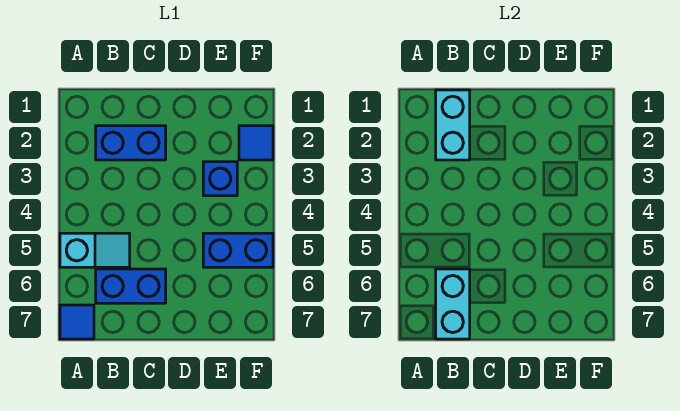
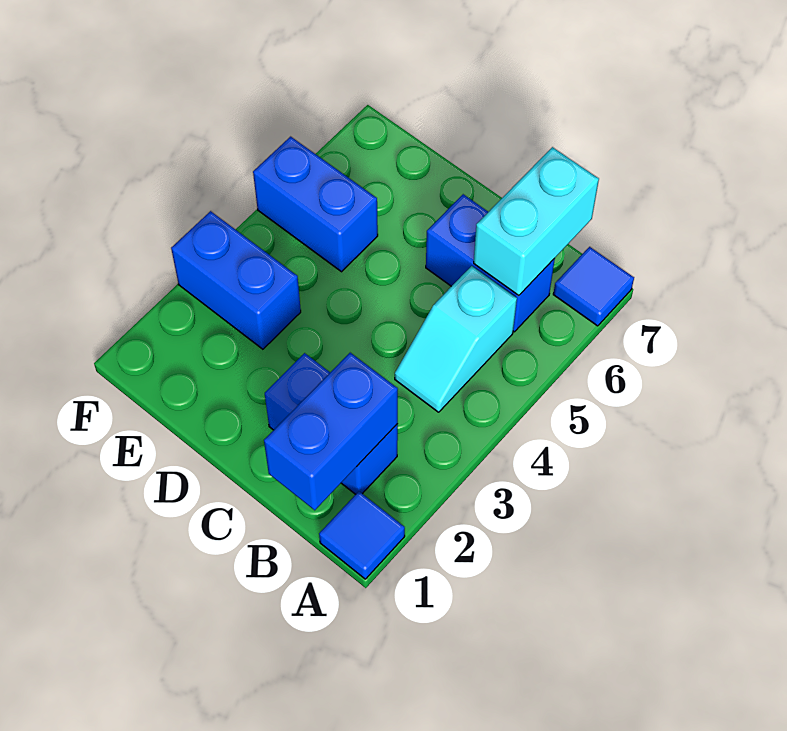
cyan slope A5:B5 level 1 top A -> cyan slope B4:B5 level 1 top 5
cyan brick B1:B2 level 2 -> blue brick B1:B2 level 2
blue brick E3 level 1 -> blue brick E3:F3 level 1
blue tile F2 level 1 -> blue tile A1 level 1

